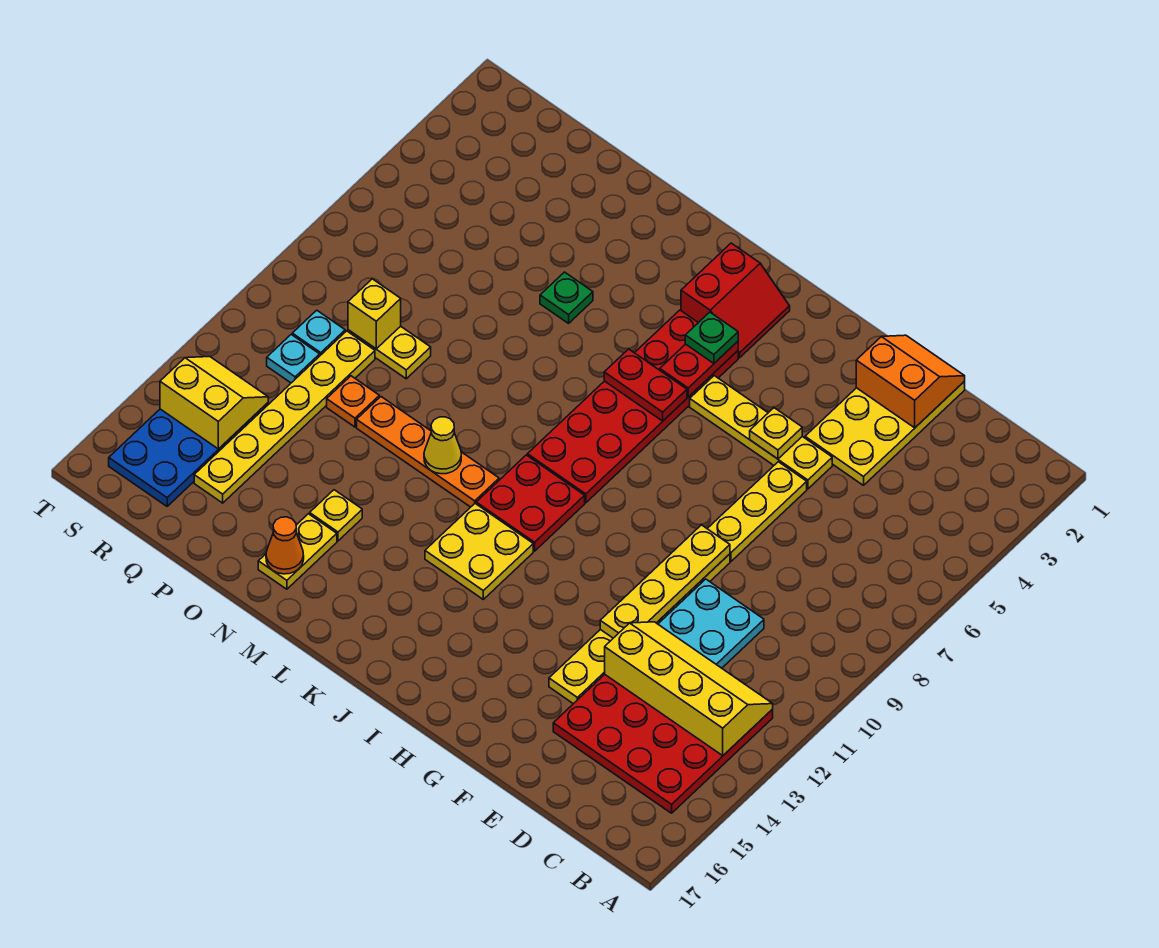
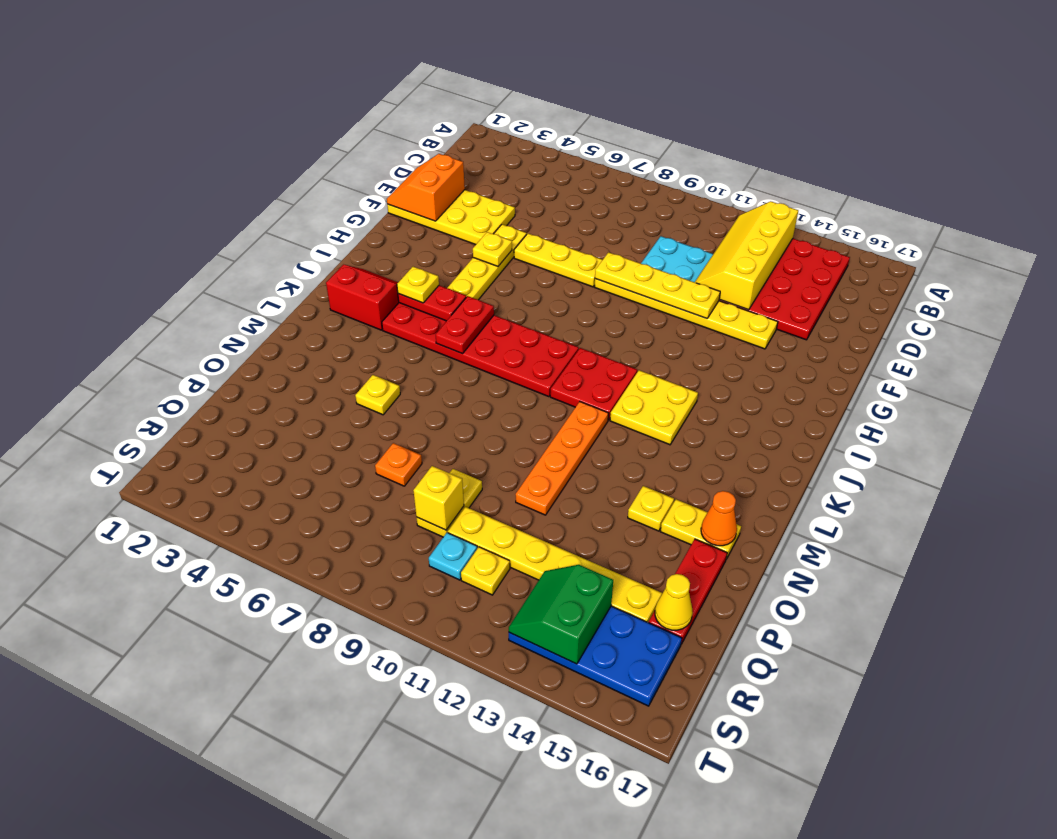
green plate J4 level 3 -> yellow plate J4 level 3
yellow cone M11 level 2 -> yellow cone Q16 level 2
green plate N5 level 1 -> yellow plate N5 level 1
none -> red plate O16:Q16 level 1
orange plate P11 level 1 -> orange plate P7 level 1
cyan plate R11 level 1 -> yellow plate R11 level 1
yellow slope R13:S14 level 2 top 14 -> green slope R13:S14 level 2 top 14

